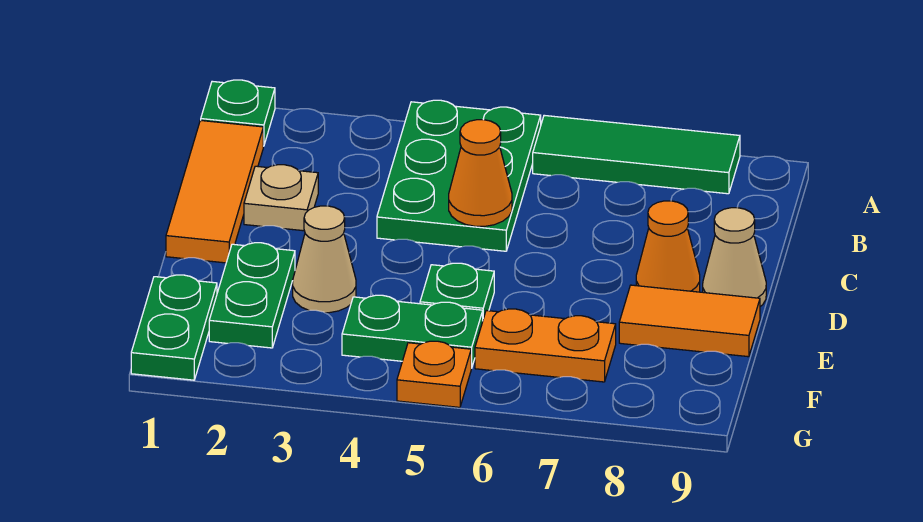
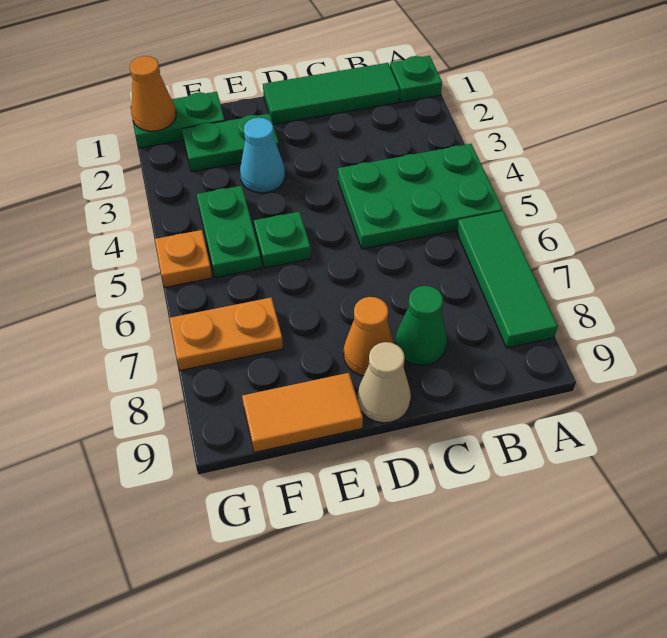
orange tile B1:D1 level 1 -> green tile B1:D1 level 1
tan plate C2 level 1 -> none
orange cone C5 level 2 -> orange cone G1 level 2
none -> green cone C8 level 1
tan cone E3 level 1 -> cyan cone E3 level 1
orange tile E8:E9 level 1 -> orange tile E9:F9 level 1
orange plate F6:F7 level 1 -> orange plate F7:G7 level 1

